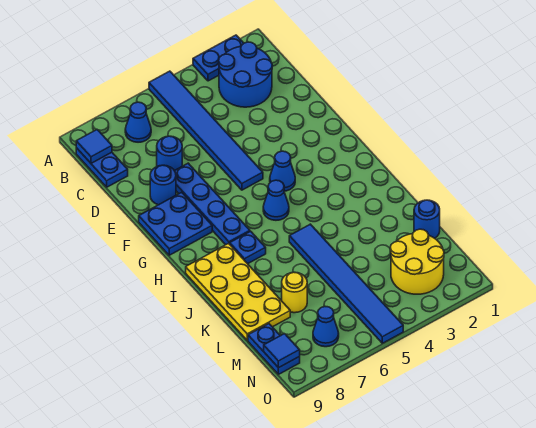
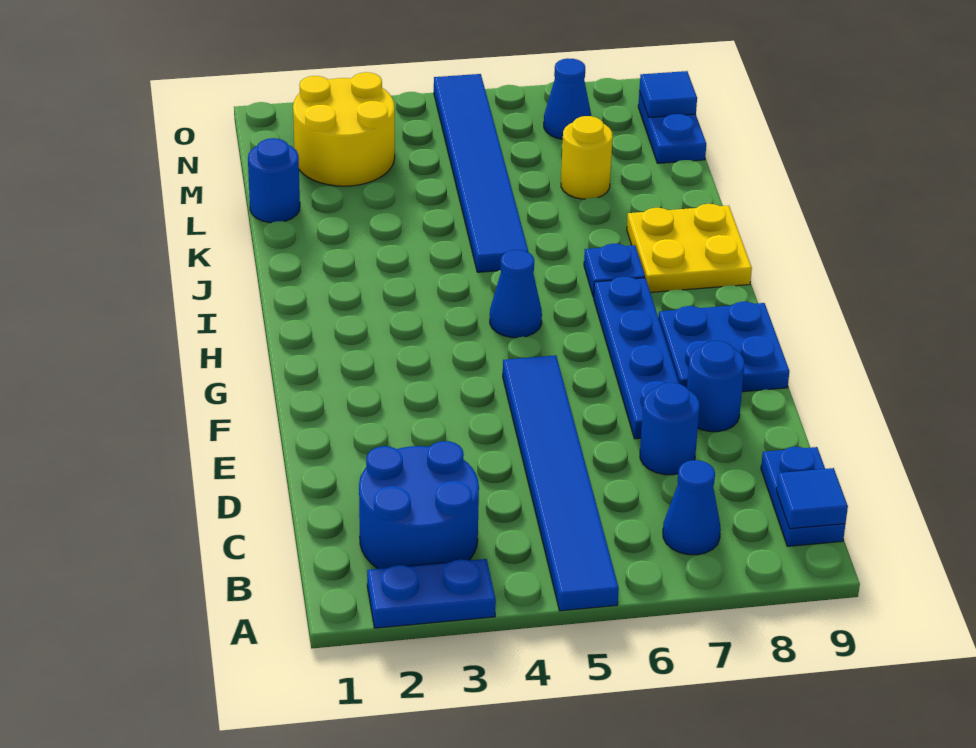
blue cone G4 level 1 -> none
yellow plate I8:L9 level 1 -> yellow plate I8:J9 level 1

